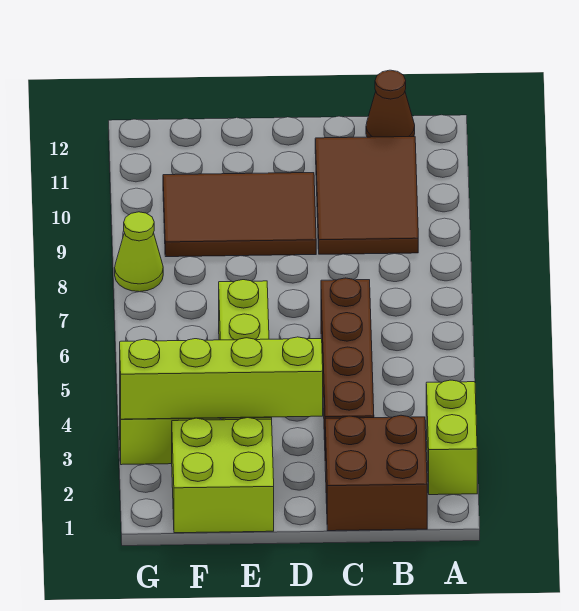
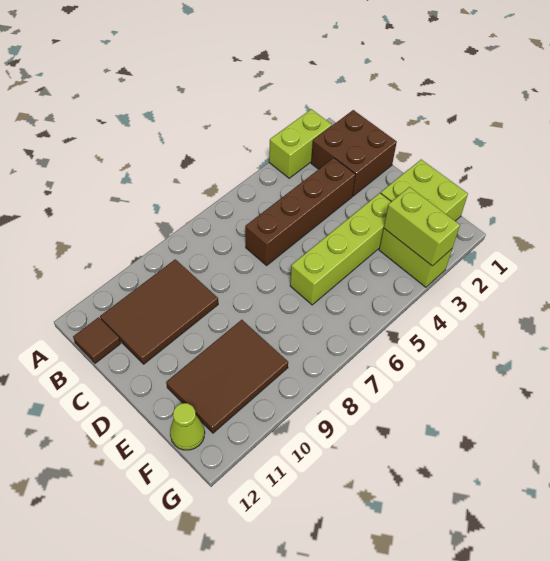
brown cone B12 level 1 -> brown tile B12 level 1
lime brick D3:G3 level 2 -> lime brick F3:G3 level 2
brown tile D9:F10 level 1 -> brown tile E9:F11 level 1
lime cone G8 level 1 -> lime cone F12 level 1

